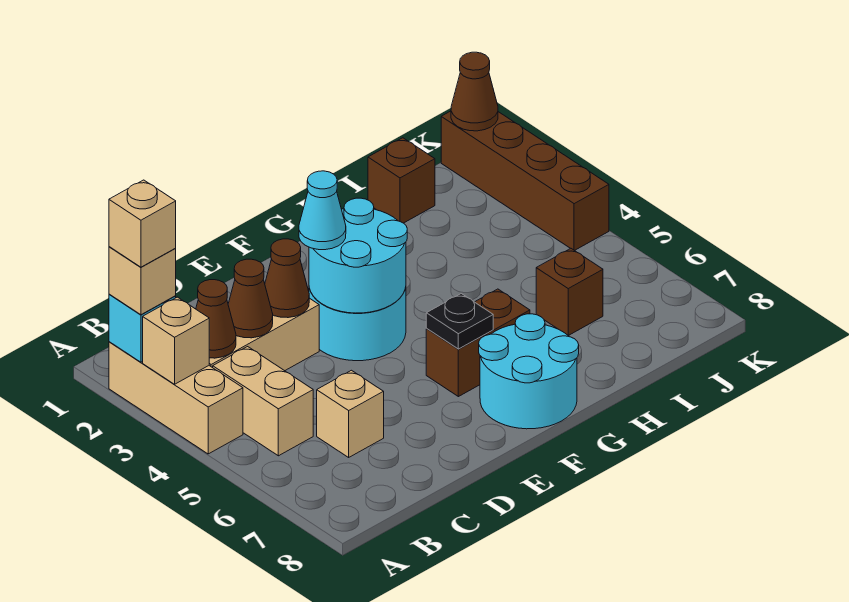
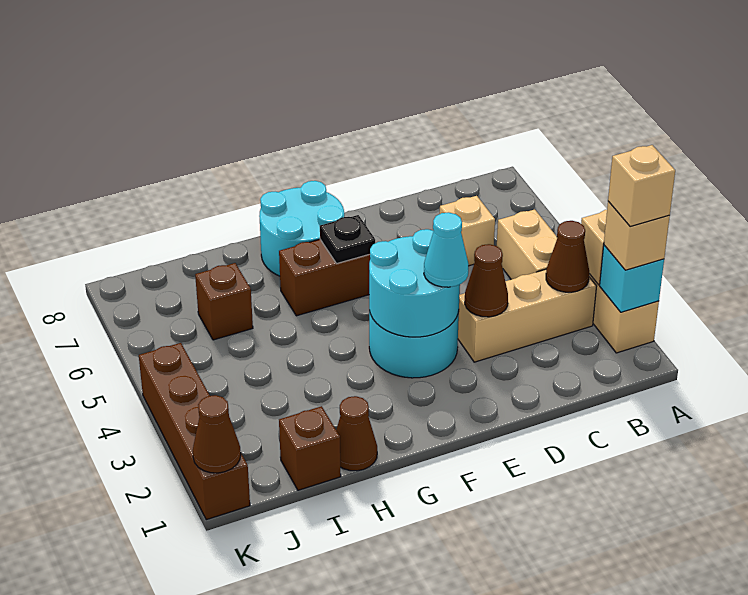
brown cone C3 level 2 -> brown cone H1 level 1

